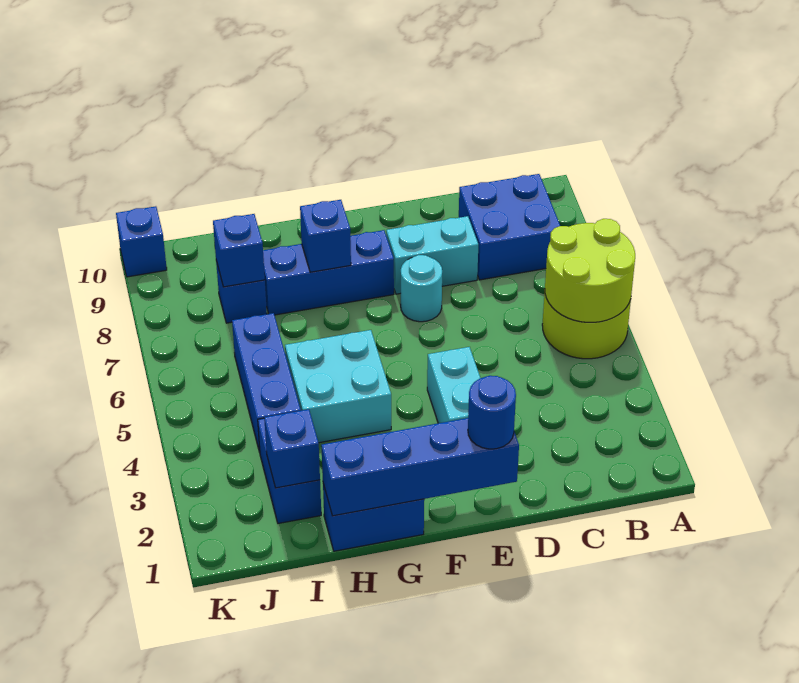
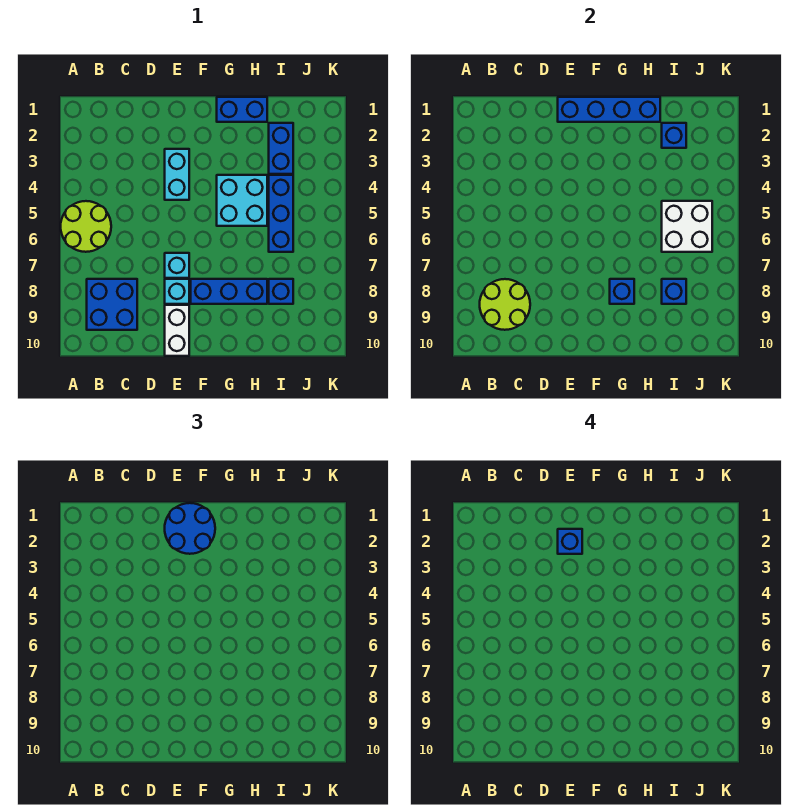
lime round brick A5:B6 level 2 -> lime round brick B8:C9 level 2
cyan brick D8:E8 level 1 -> cyan brick E8 level 1
blue round brick E1 level 3 -> blue round brick E1:F2 level 3
cyan round brick E7 level 1 -> cyan brick E7 level 1
none -> white brick E9:E10 level 1
none -> white brick I5:J6 level 2
blue brick K10 level 1 -> blue brick E2 level 4

